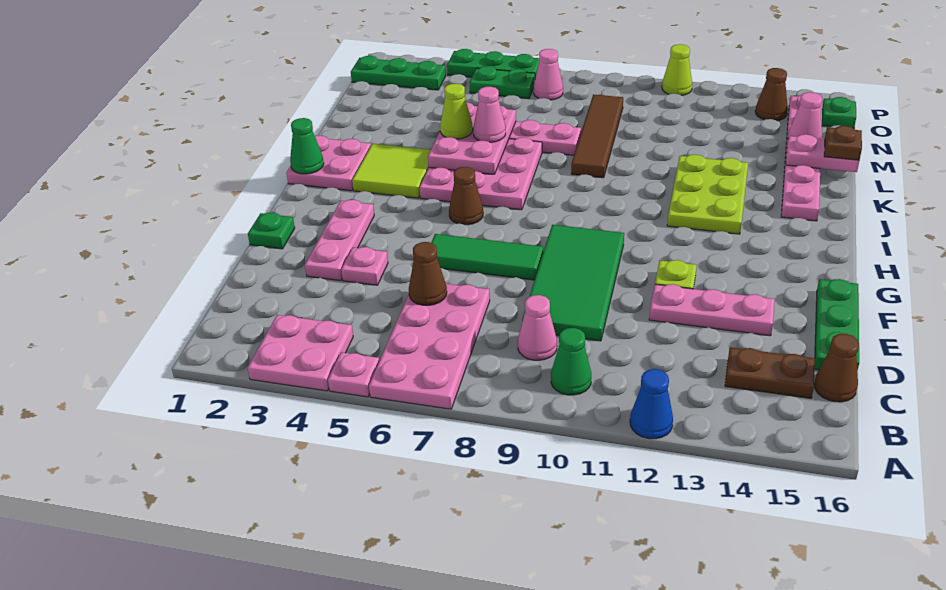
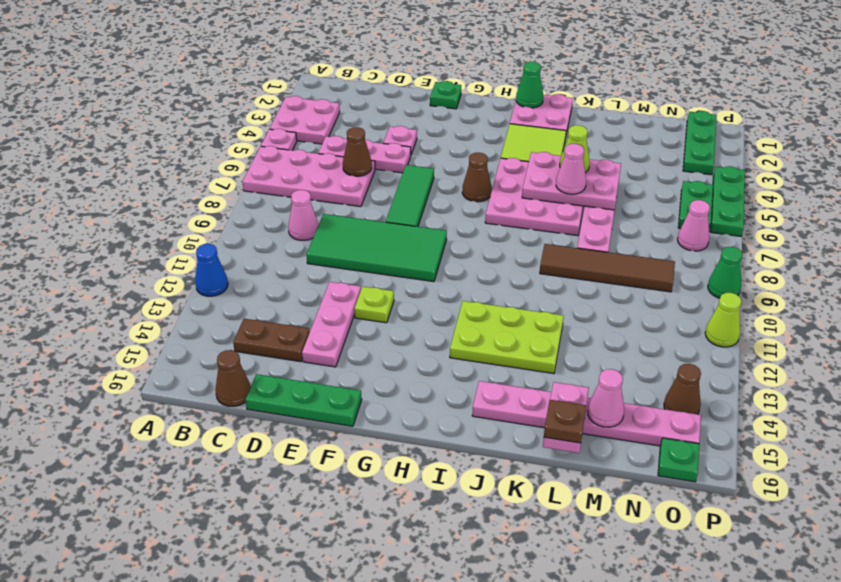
green cone B10 level 1 -> green cone P9 level 1
brown plate C14:C15 level 1 -> brown plate C14:D14 level 1
pink plate E3:G3 level 1 -> pink plate C5:E5 level 1

